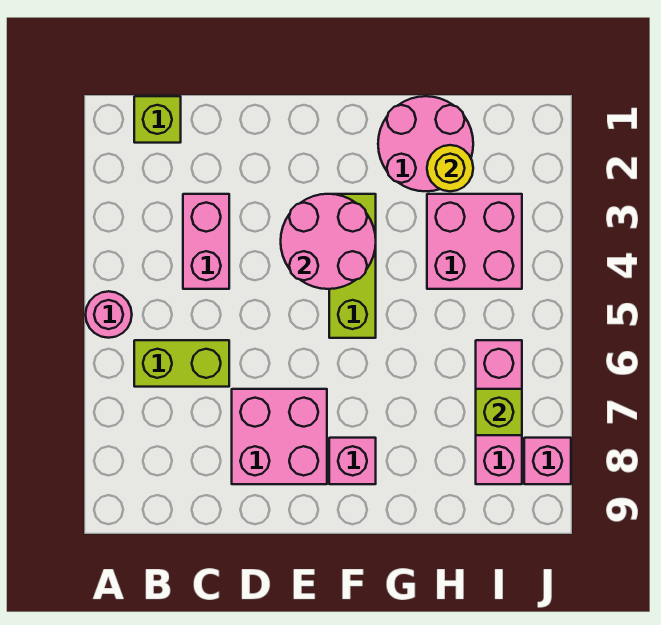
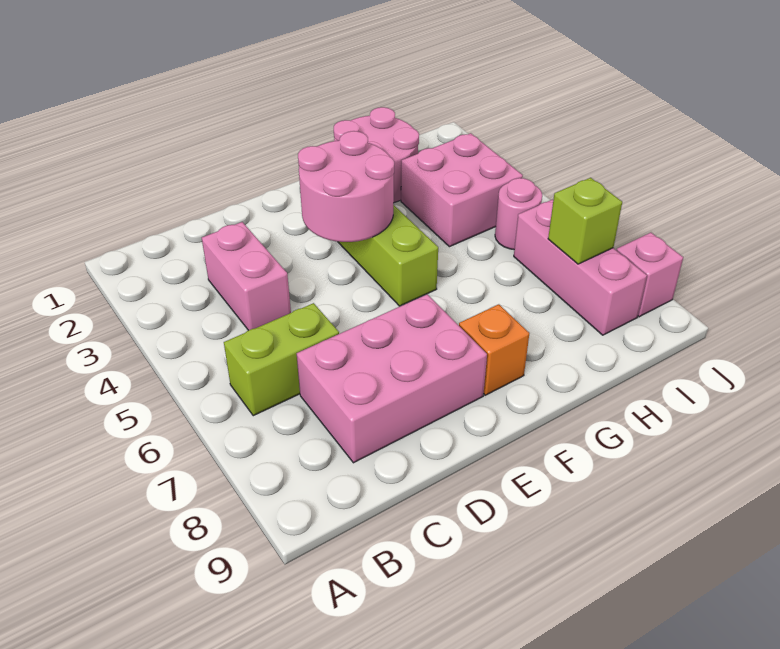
pink round brick A5 level 1 -> pink round brick I5 level 1
lime brick B1 level 1 -> none
pink brick D7:E8 level 1 -> pink brick C7:E8 level 1
pink brick F8 level 1 -> orange brick F8 level 1
yellow round brick H2 level 2 -> none

